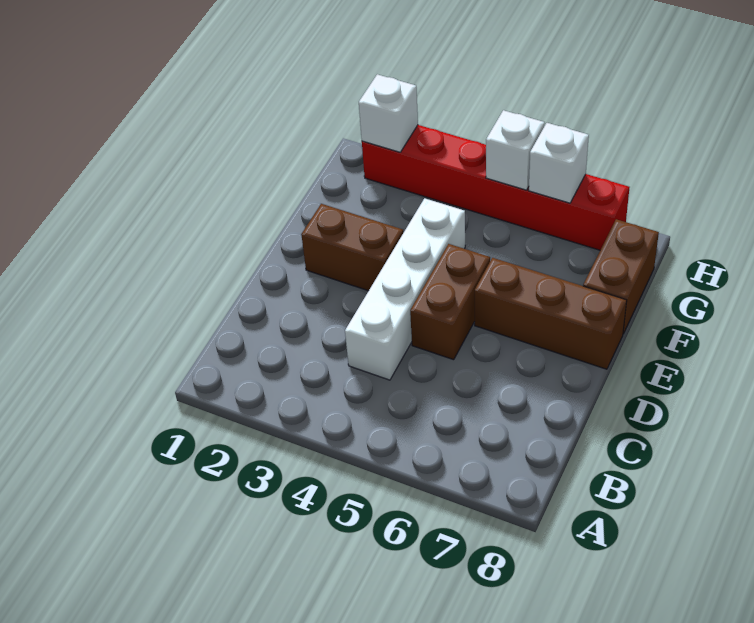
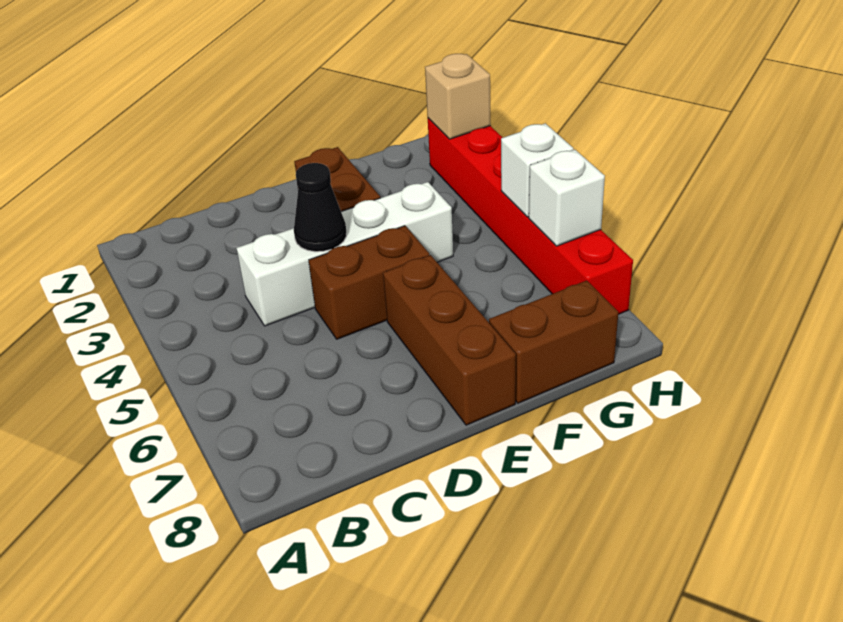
none -> black cone D4 level 2
white brick H2 level 2 -> tan brick H2 level 2

